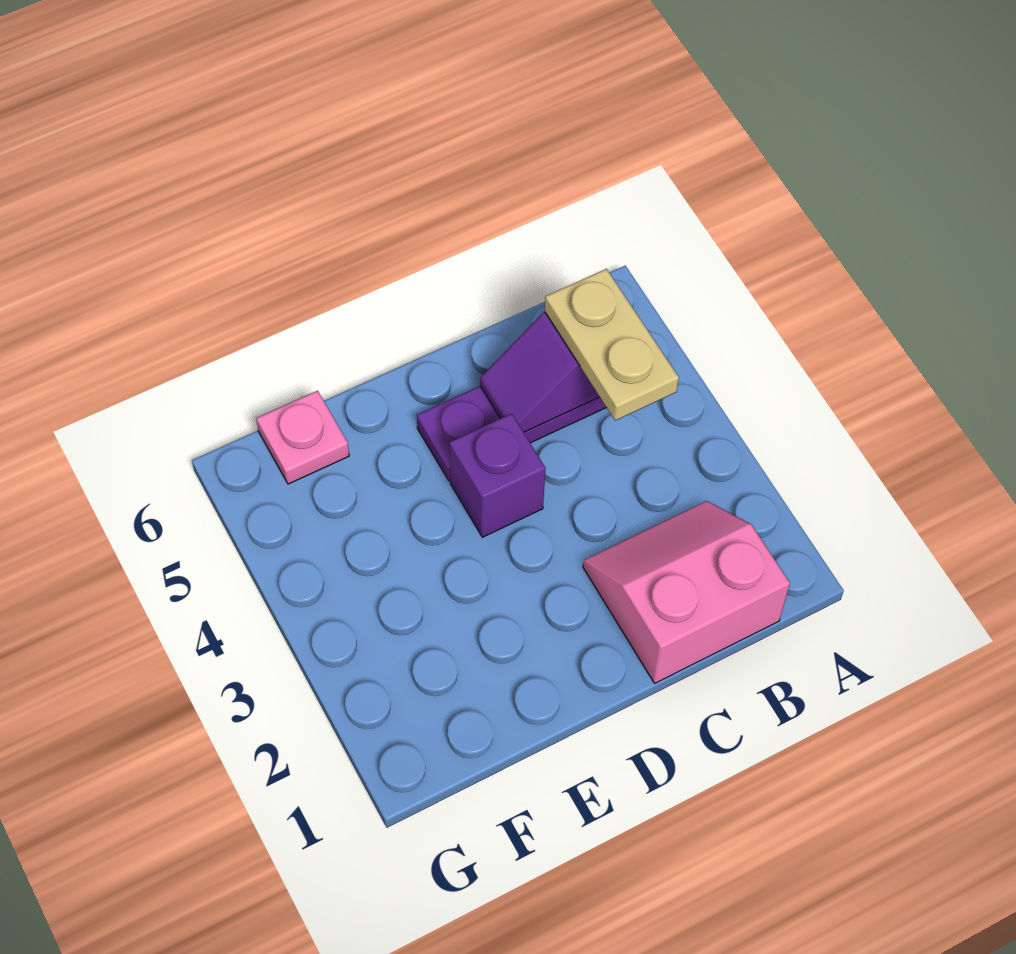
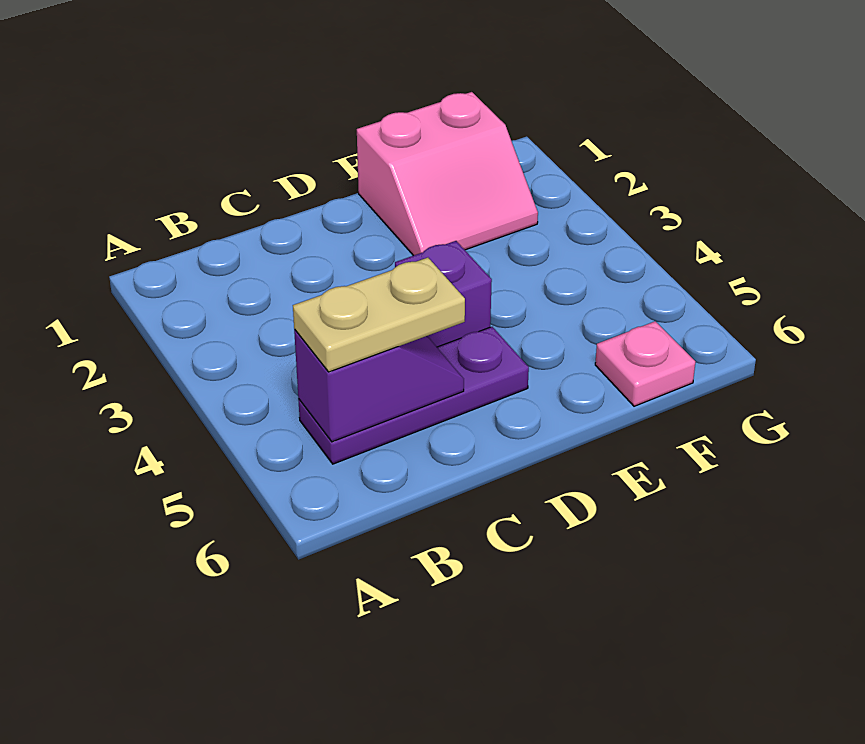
pink slope B1:C2 level 1 top 1 -> pink slope E1:F2 level 1 top 1
tan plate B4:B5 level 3 -> tan plate B5:C5 level 3

